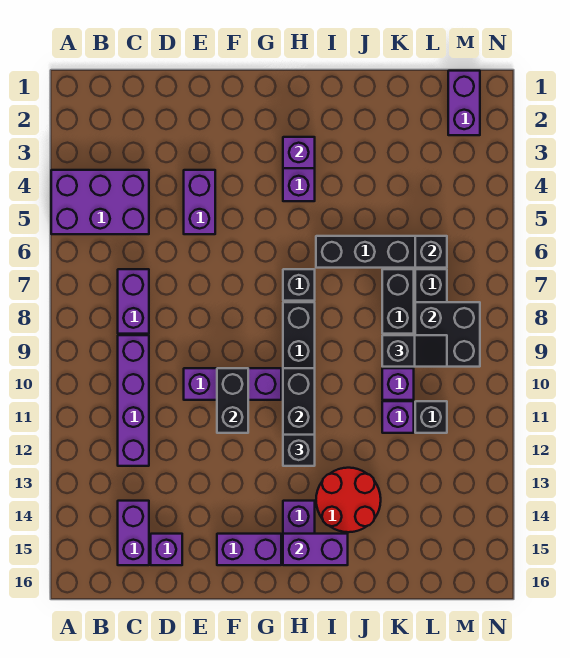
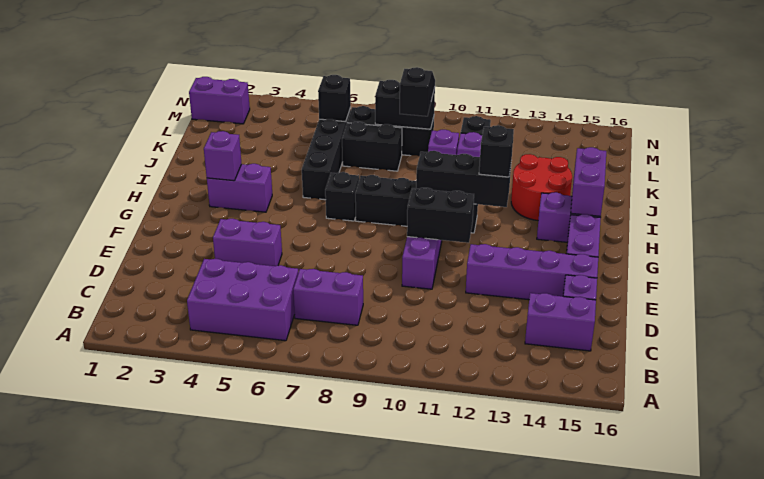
purple brick A4:C5 level 1 -> purple brick B4:C6 level 1
purple brick C9:C12 level 1 -> purple brick E12:E15 level 1
black brick L8:M9 level 2 -> black brick L8:L9 level 2

